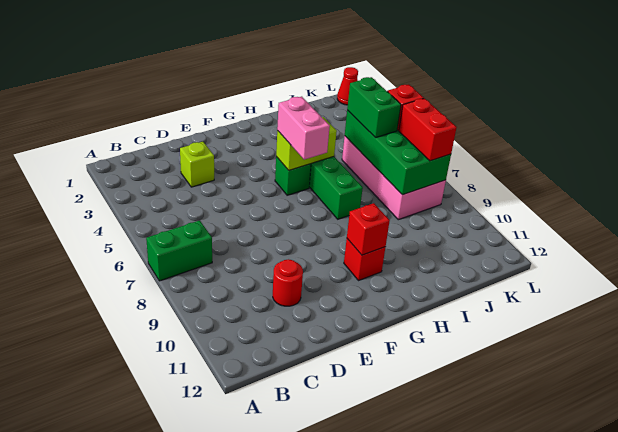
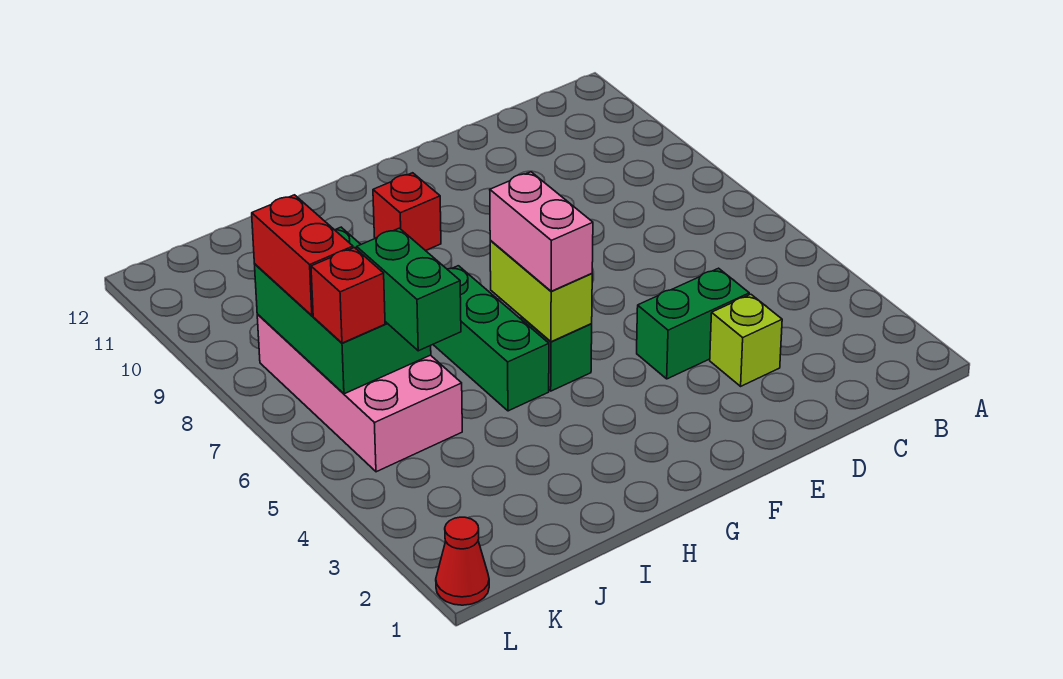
green brick A7:B7 level 1 -> green brick D4:E4 level 1
red round brick D10 level 1 -> none
lime brick G5:H5 level 2 -> lime brick G5:G6 level 2
red brick G10 level 2 -> none
green brick J5:K8 level 2 -> green brick J6:K8 level 2

